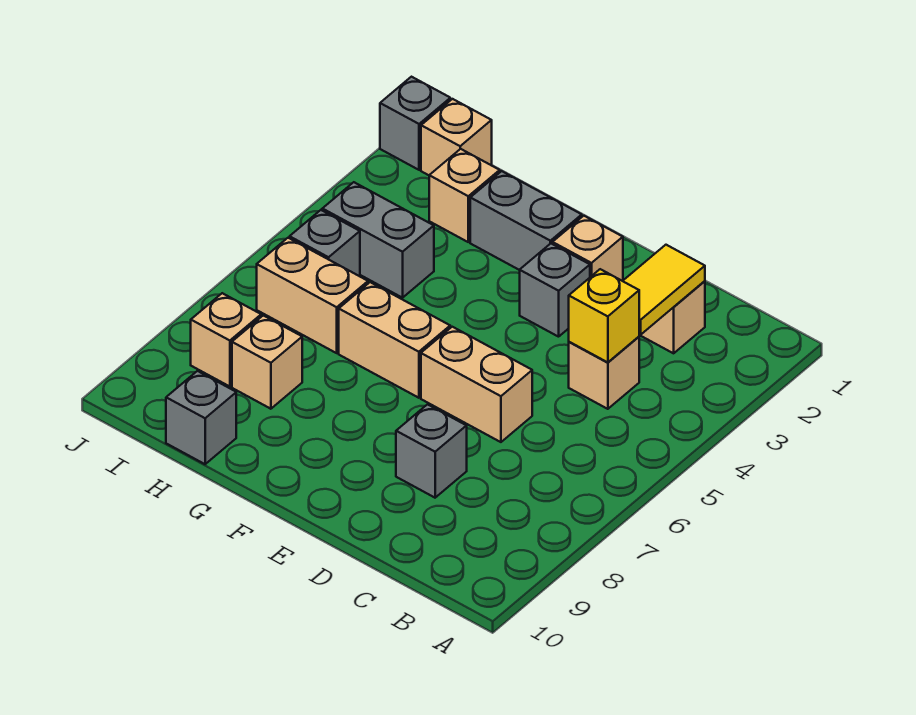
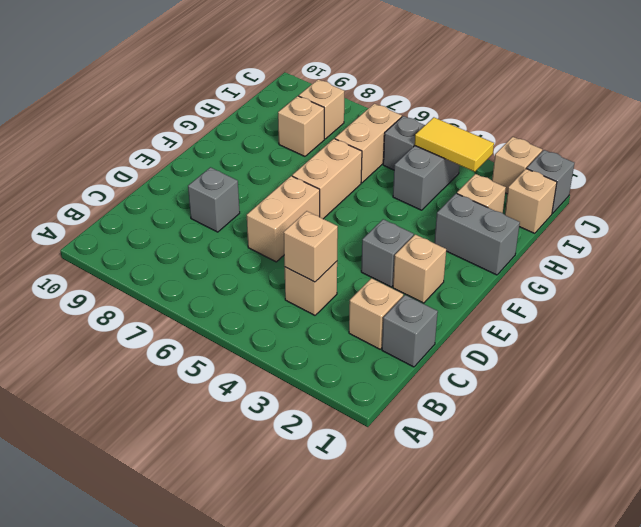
yellow tile C2:C3 level 2 -> yellow tile I3:I4 level 2
yellow brick C4 level 2 -> tan brick C4 level 2
grey brick F2:G2 level 1 -> grey brick G1:G2 level 1
grey brick H10 level 1 -> grey brick C1 level 1
none -> tan brick J2 level 1

